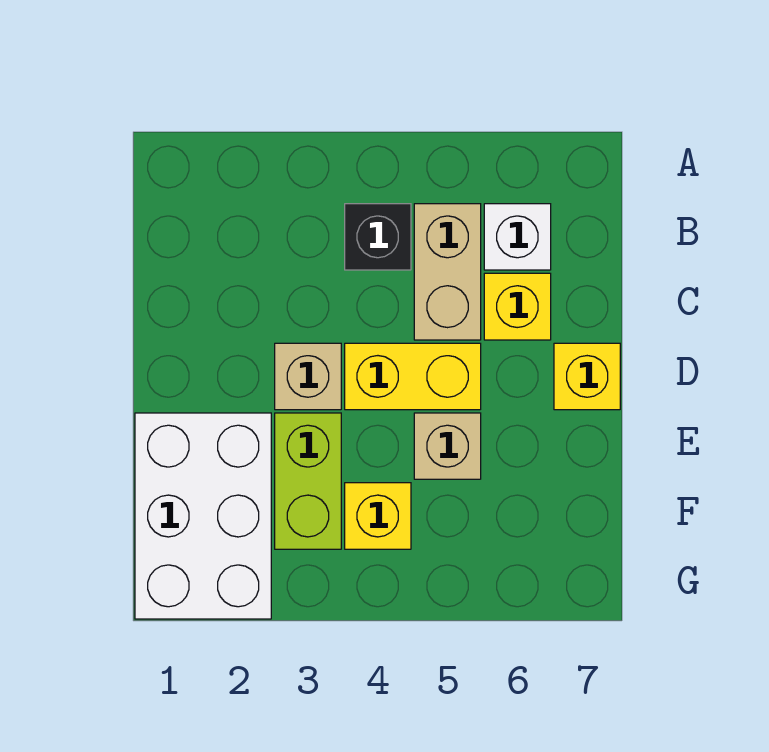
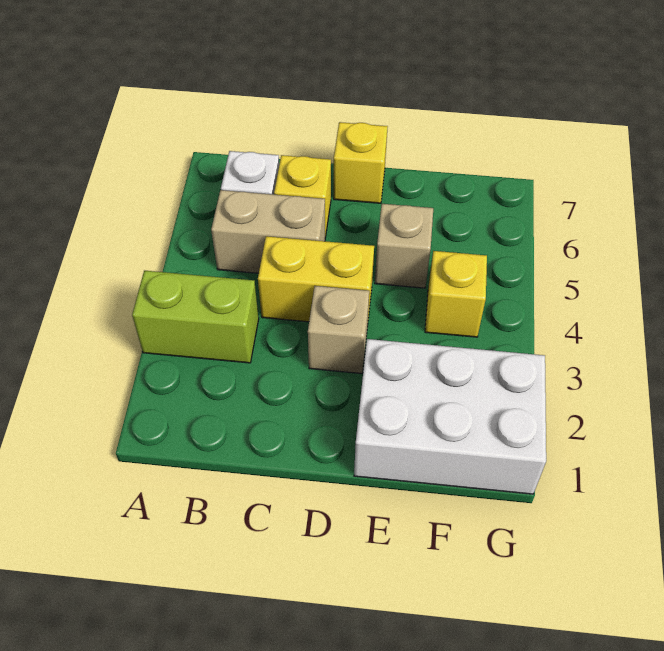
black brick B4 level 1 -> none
yellow brick D4:D5 level 1 -> yellow brick C4:D4 level 1
lime brick E3:F3 level 1 -> lime brick A3:B3 level 1

